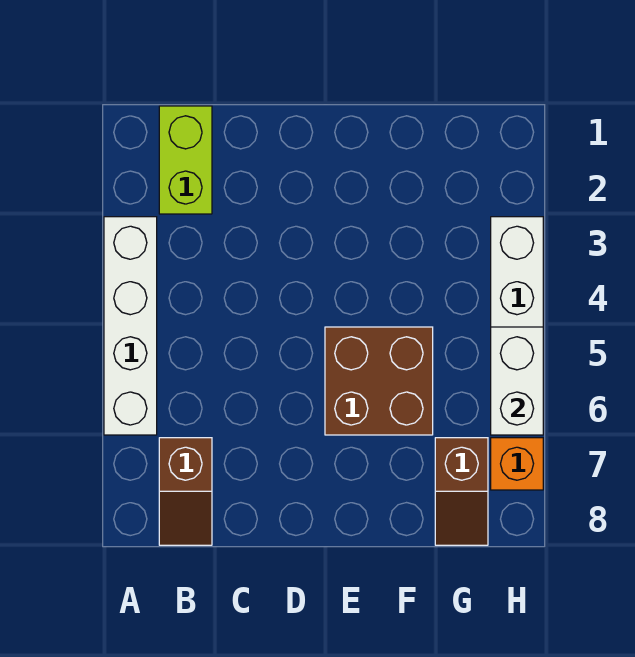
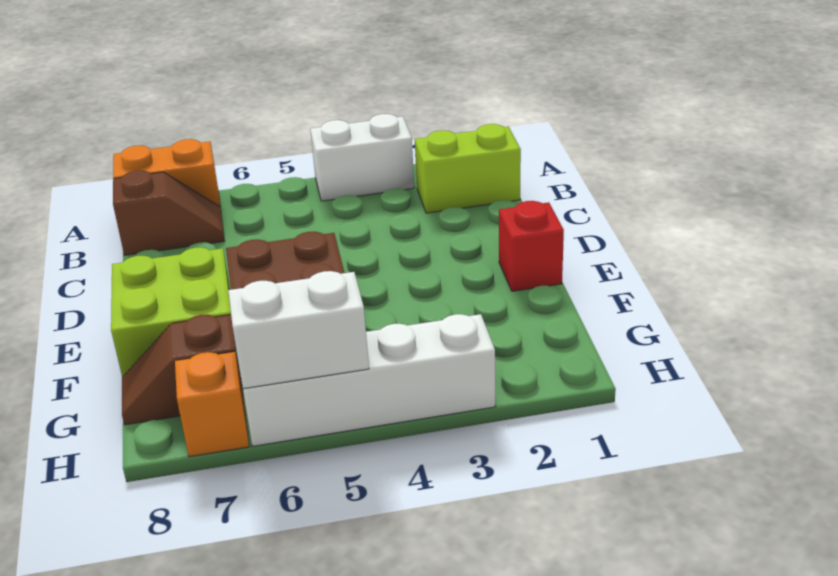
white brick A3:A6 level 1 -> white brick A3:A4 level 1
none -> orange brick A7:A8 level 1
brown slope B7:B8 level 1 top 7 -> brown slope B7:B8 level 1 top 8
none -> red brick E1 level 1
none -> lime brick E7:F8 level 1

